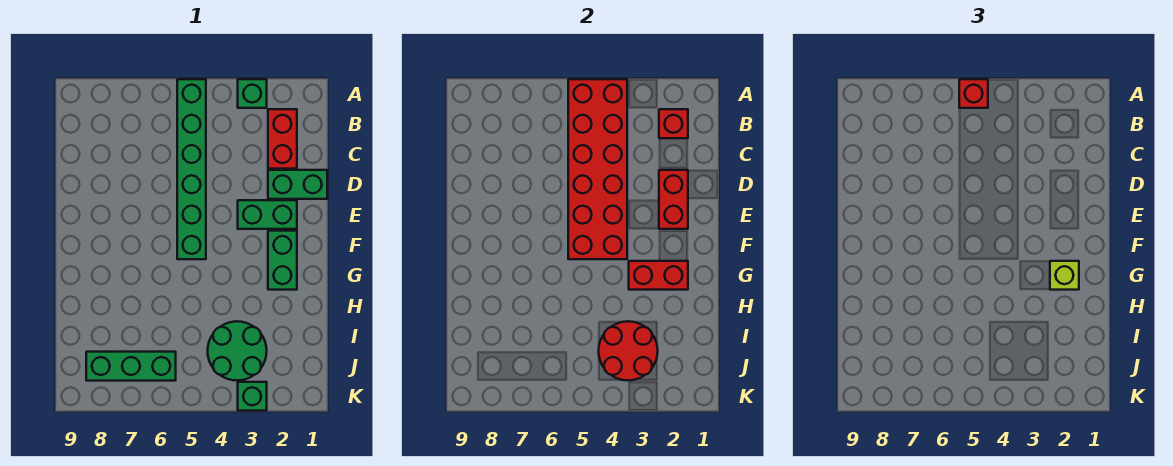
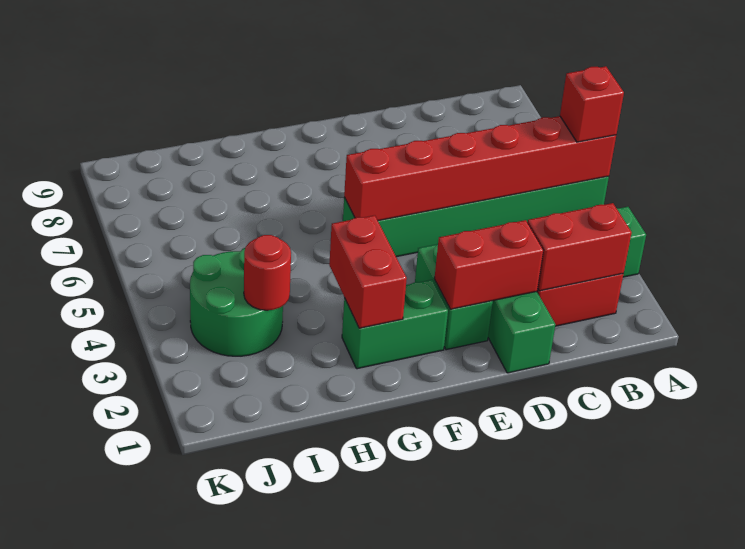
red brick A4:F5 level 2 -> red brick A5:F5 level 2
red brick B2 level 2 -> red brick B2:C2 level 2
lime brick G2 level 3 -> none
red round brick I3:J4 level 2 -> red round brick I3 level 2
green brick J6:J8 level 1 -> none
green brick K3 level 1 -> none

